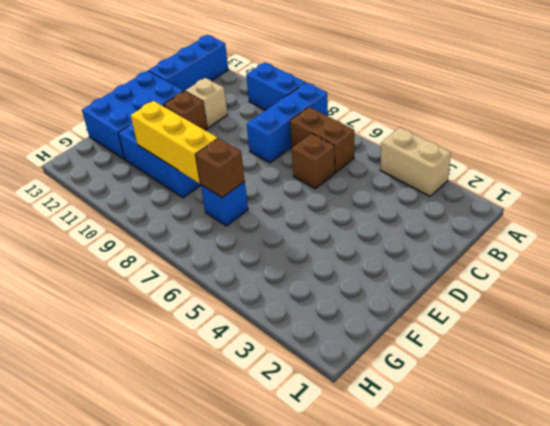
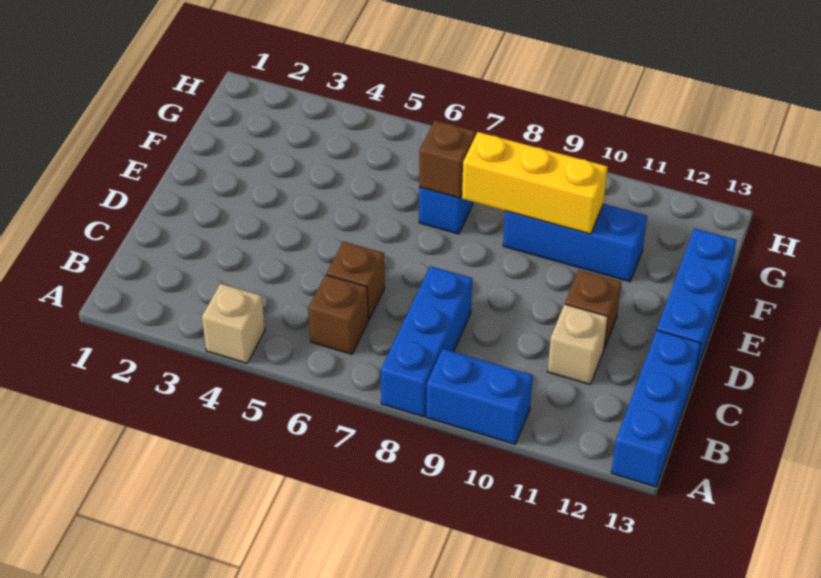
tan brick A3:A4 level 1 -> tan brick A4 level 1
brown brick B6:B7 level 1 -> brown brick B6 level 1
blue brick D12:F13 level 1 -> blue brick D13:F13 level 1

